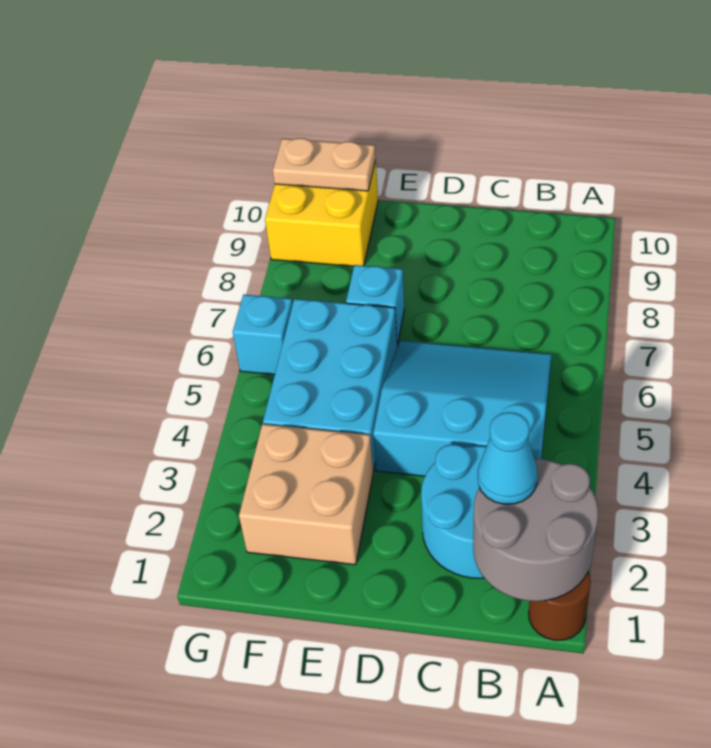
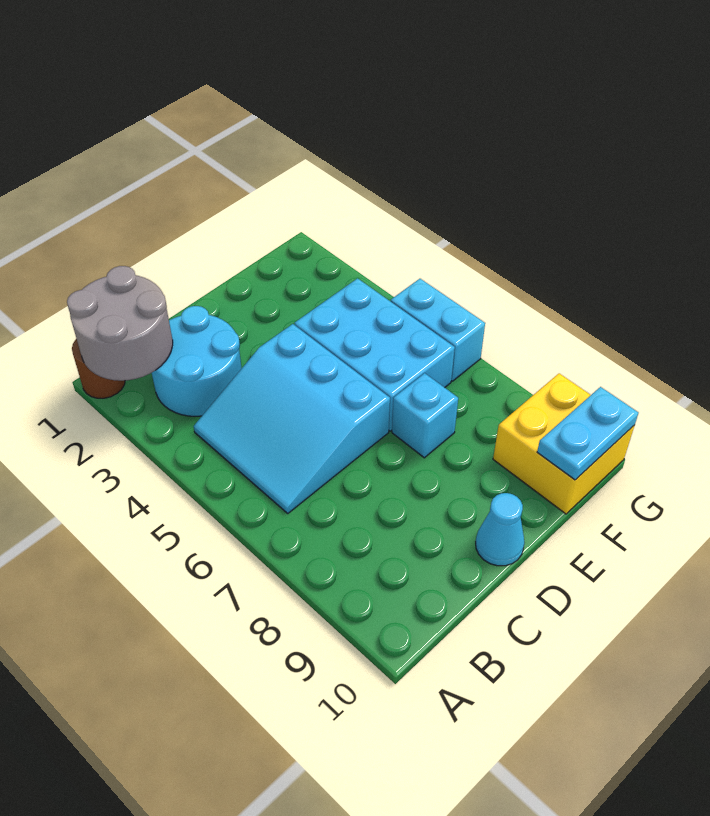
cyan cone B2 level 3 -> cyan cone D10 level 1
cyan slope B4:D6 level 1 top 4 -> cyan slope B4:D6 level 1 top D
tan brick E2:F3 level 1 -> none
tan plate F10:G10 level 2 -> cyan plate F10:G10 level 2
cyan brick G6 level 1 -> cyan brick G5:G6 level 1

